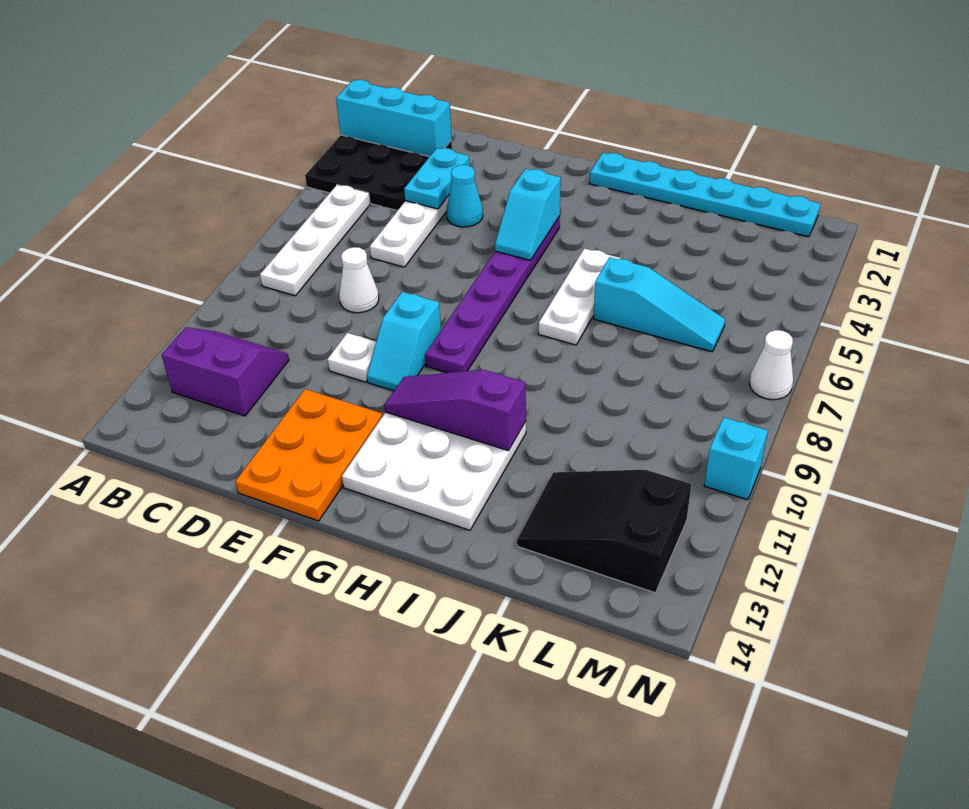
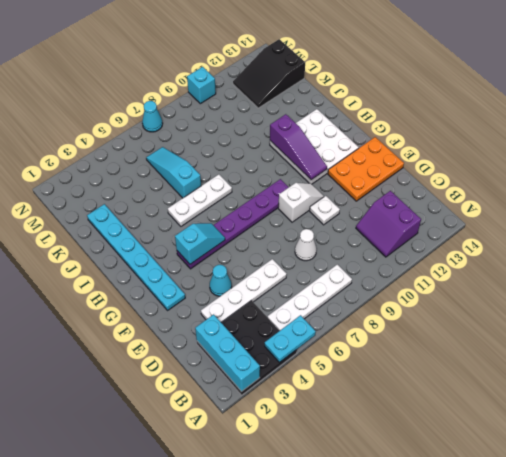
cyan plate D3:D4 level 2 -> cyan plate A4:A5 level 2
cyan slope F9:F10 level 1 top 9 -> white slope F9:F10 level 1 top 9
cyan plate H1:M1 level 1 -> cyan plate F2:K2 level 1
black slope K12:M13 level 1 top M -> black slope L12:M14 level 1 top 14
white cone N7 level 1 -> cyan cone N7 level 1

